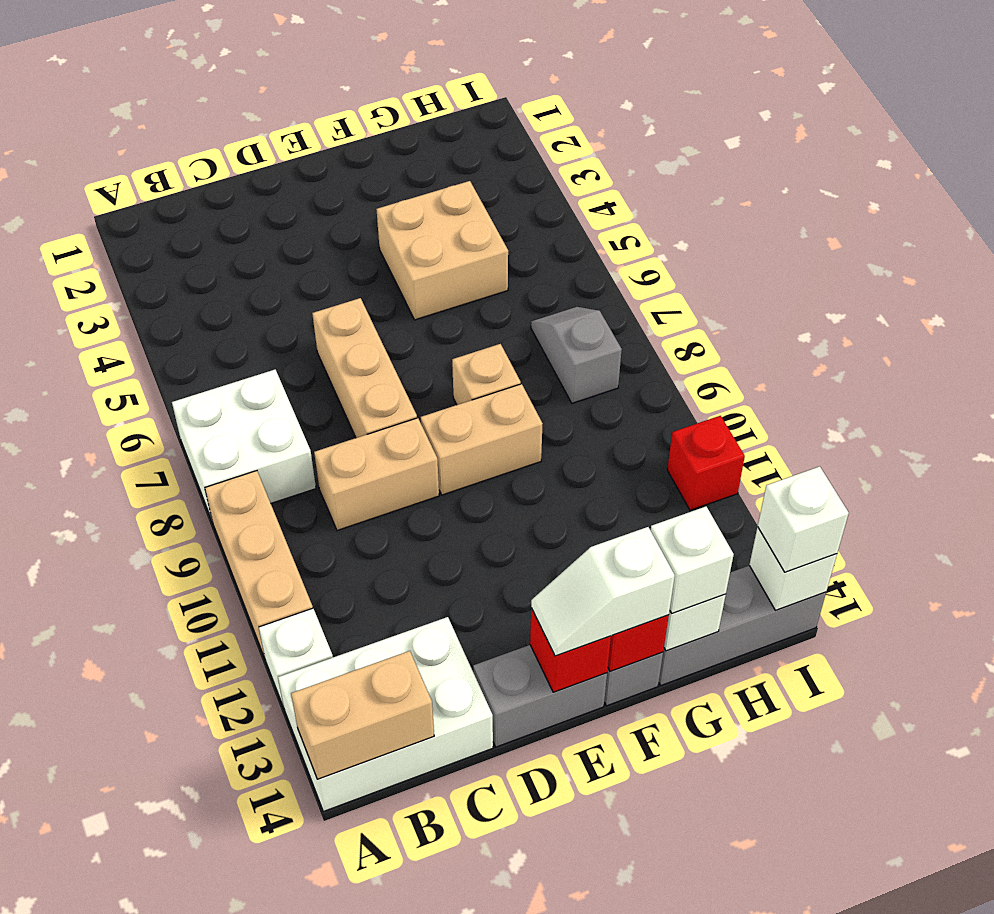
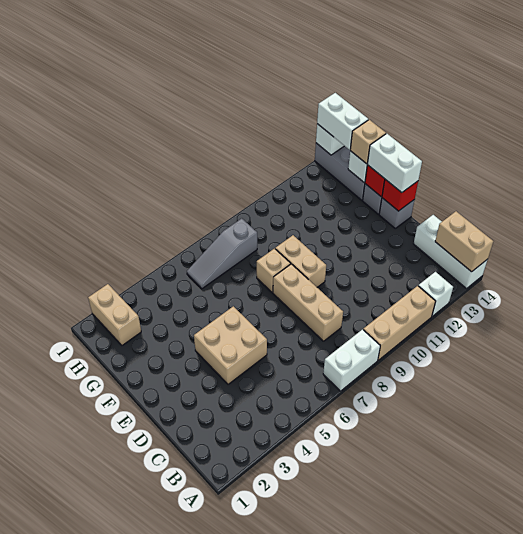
white brick A7:B8 level 1 -> white brick A7:A8 level 1
white brick A13:C14 level 1 -> white brick A14:C14 level 1
tan brick C9:D9 level 1 -> tan brick H2:I2 level 1
tan brick D6:D8 level 1 -> tan brick C8:E8 level 1
grey brick D14:E14 level 1 -> grey brick E14 level 1
white slope E14:F14 level 3 top F -> white brick E14:F14 level 3
tan brick F4:G5 level 1 -> tan brick D4:E5 level 1
white brick G14 level 3 -> tan brick G14 level 3
grey slope H7:H8 level 1 top 8 -> grey slope H6:H8 level 1 top 8
red brick I11 level 1 -> none
white brick I14 level 3 -> white brick H14:I14 level 3

